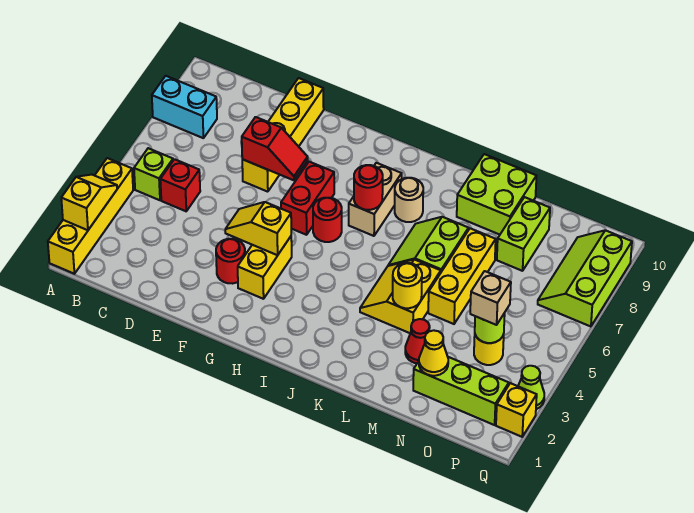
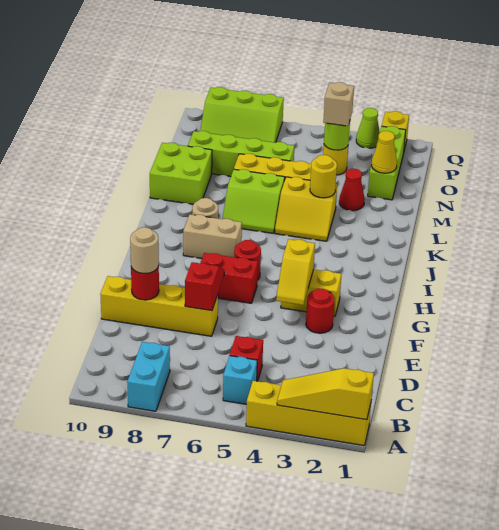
yellow slope A2:A3 level 2 top 2 -> yellow slope A1:A3 level 2 top 1
lime brick B5 level 1 -> cyan brick B5 level 1
none -> tan round brick E9 level 3
red round brick I7 level 2 -> red round brick E9 level 2
lime brick N8:N9 level 1 -> lime brick N6:N9 level 1

